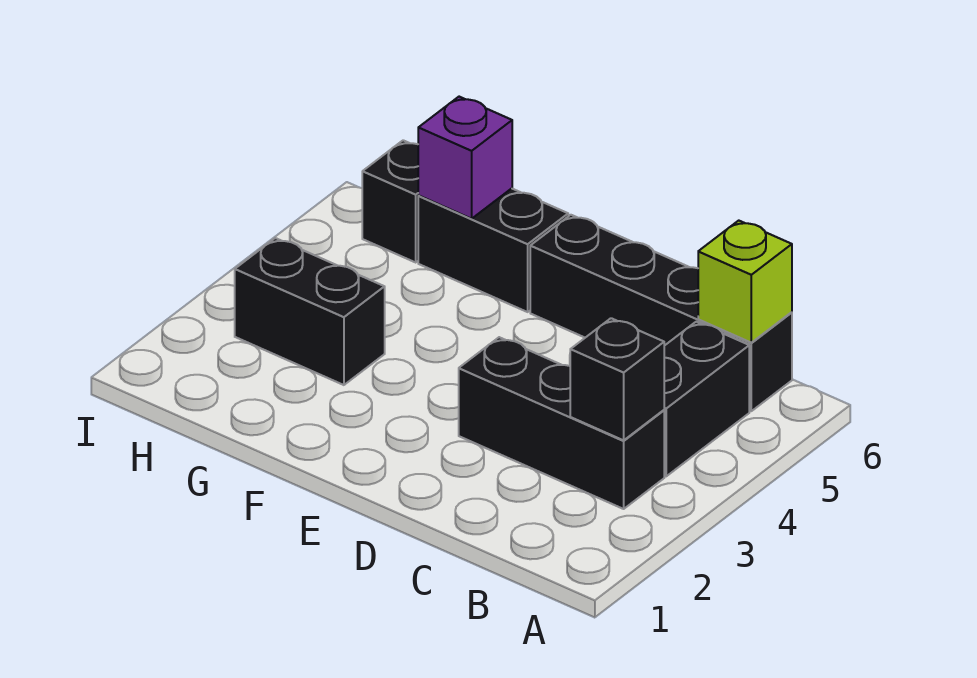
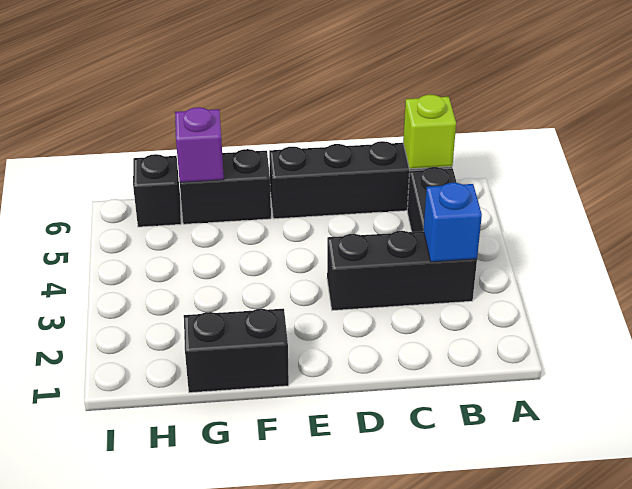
black brick B3 level 2 -> blue brick B3 level 2
black brick G3:H3 level 1 -> black brick F1:G1 level 1

